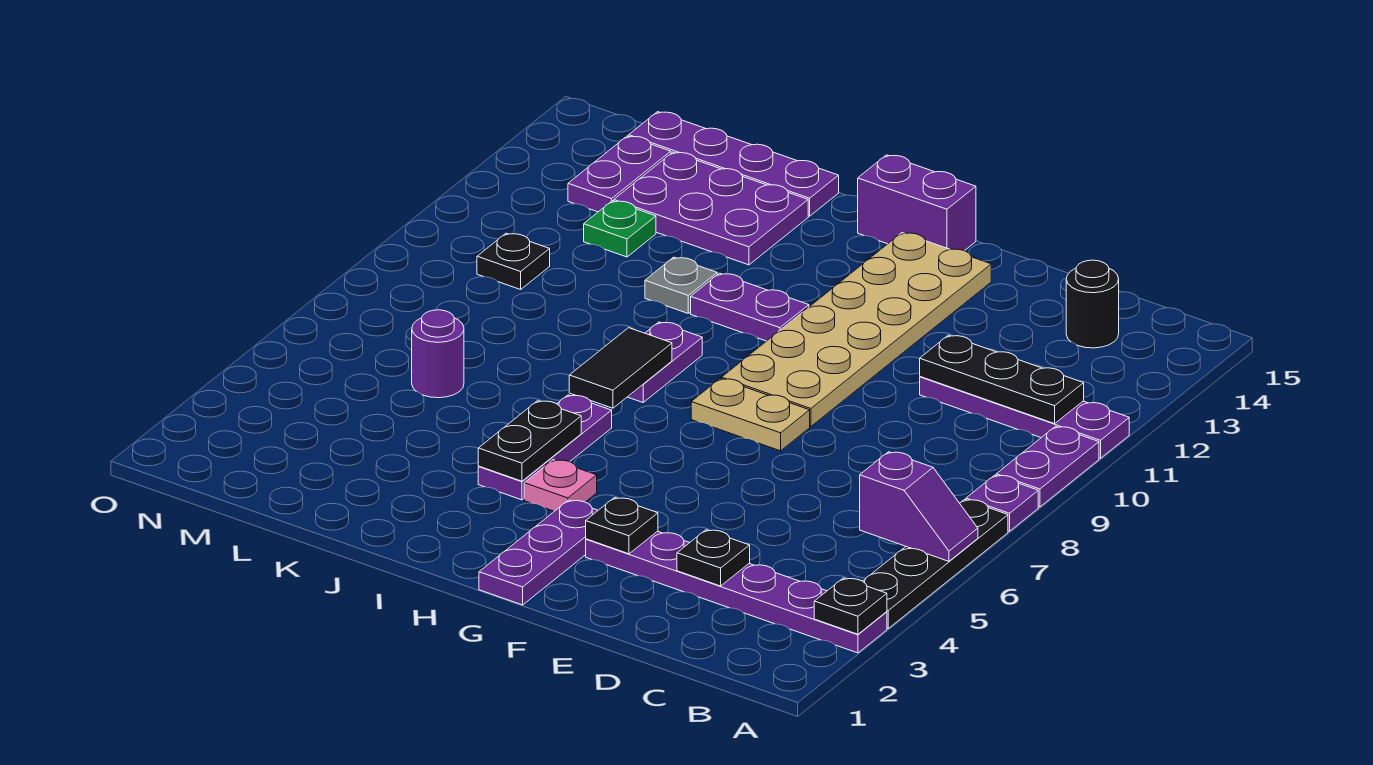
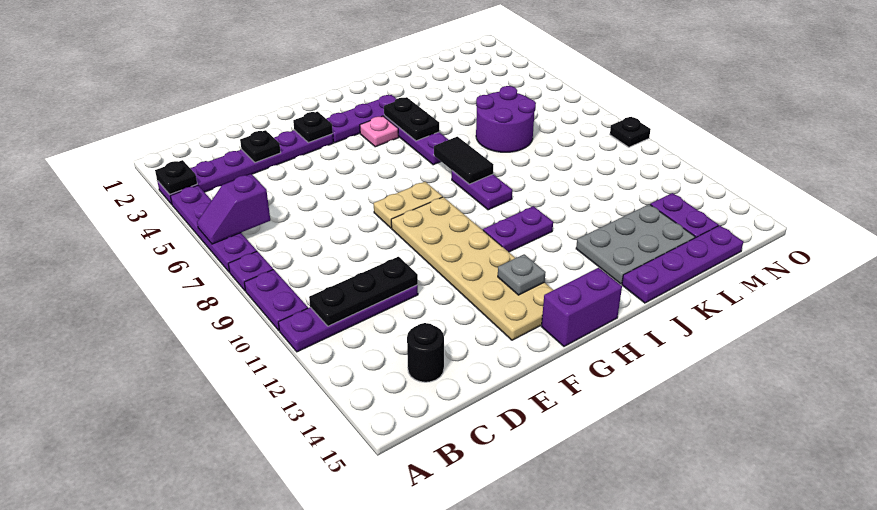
black plate A4:A7 level 1 -> purple plate A4:A7 level 1
purple plate G1:G3 level 1 -> purple plate G3:I3 level 1
grey plate J11 level 1 -> grey plate G13 level 2
purple plate J13:L14 level 1 -> grey plate J13:L14 level 1
purple round brick L6 level 1 -> purple round brick K6:L7 level 1
green plate L12 level 1 -> none
black plate M10 level 1 -> black plate O9 level 1

